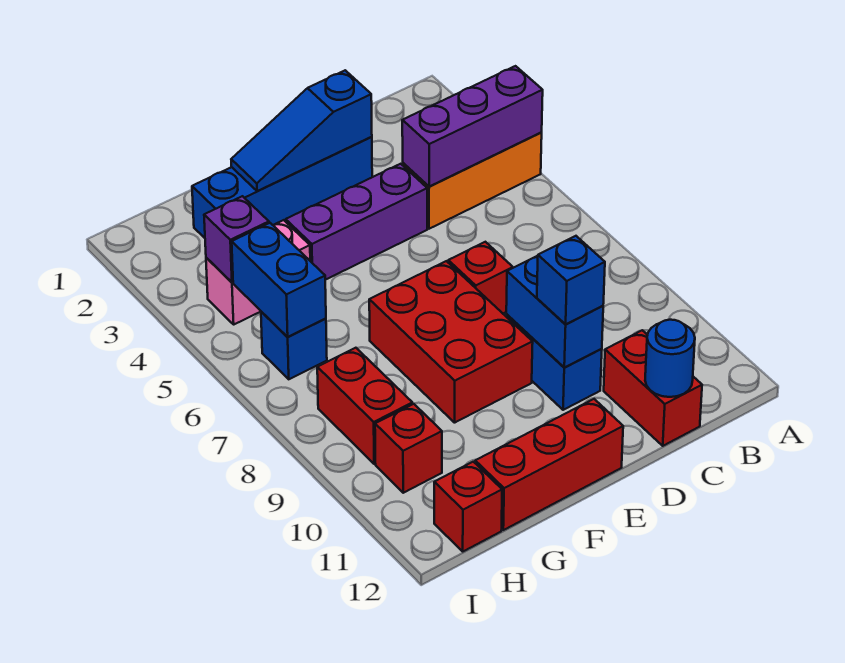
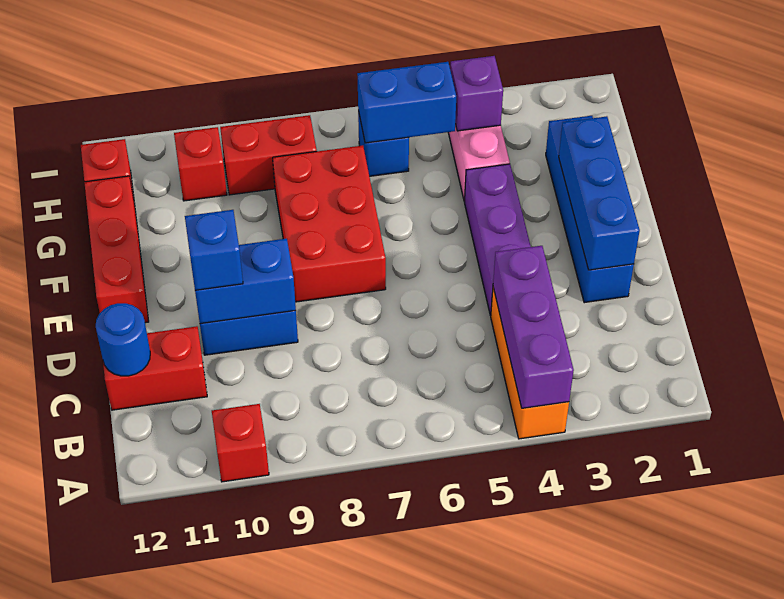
blue slope D2:F2 level 2 top D -> blue brick D2:F2 level 2
red brick D7 level 1 -> red brick A10 level 1
red brick E7:F9 level 1 -> red brick E7:G8 level 1

